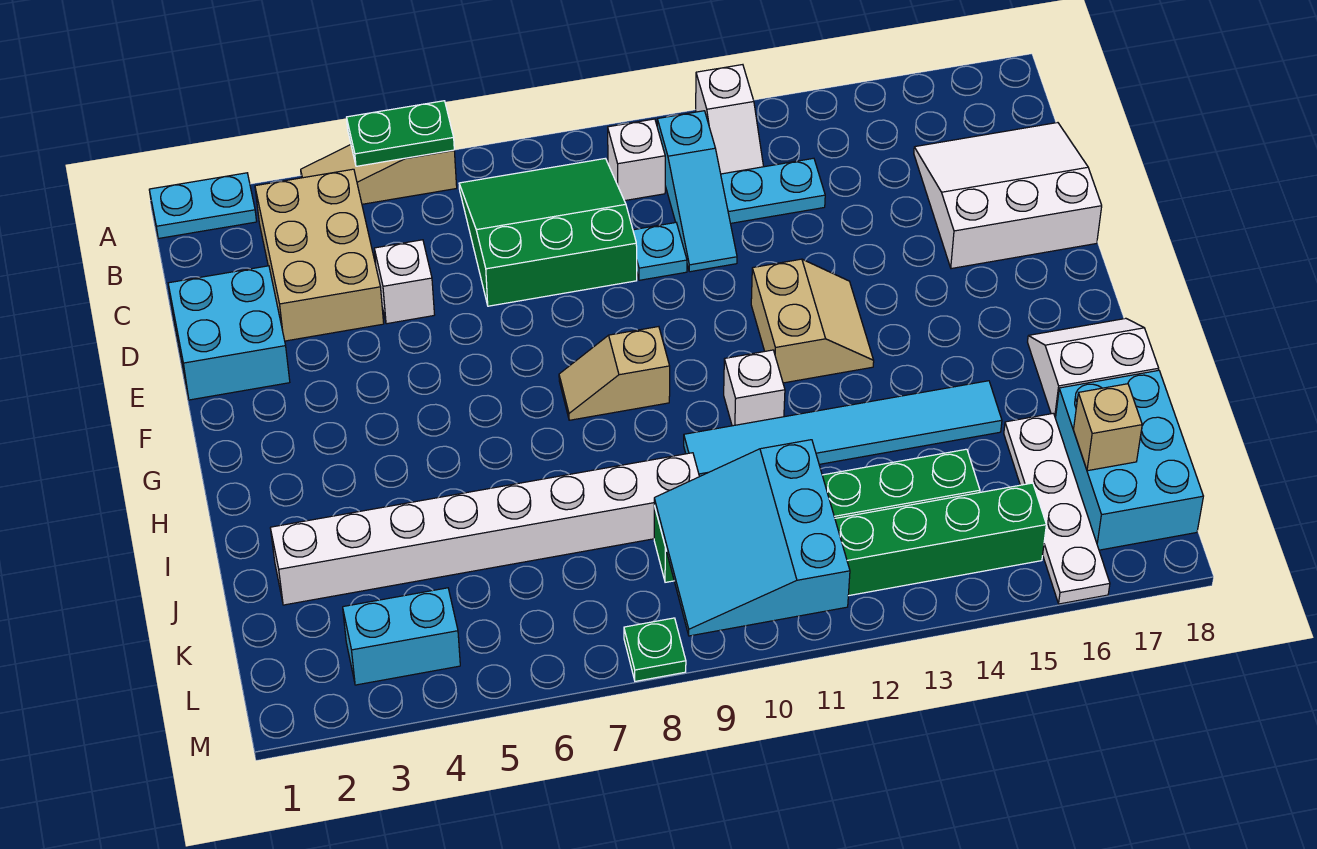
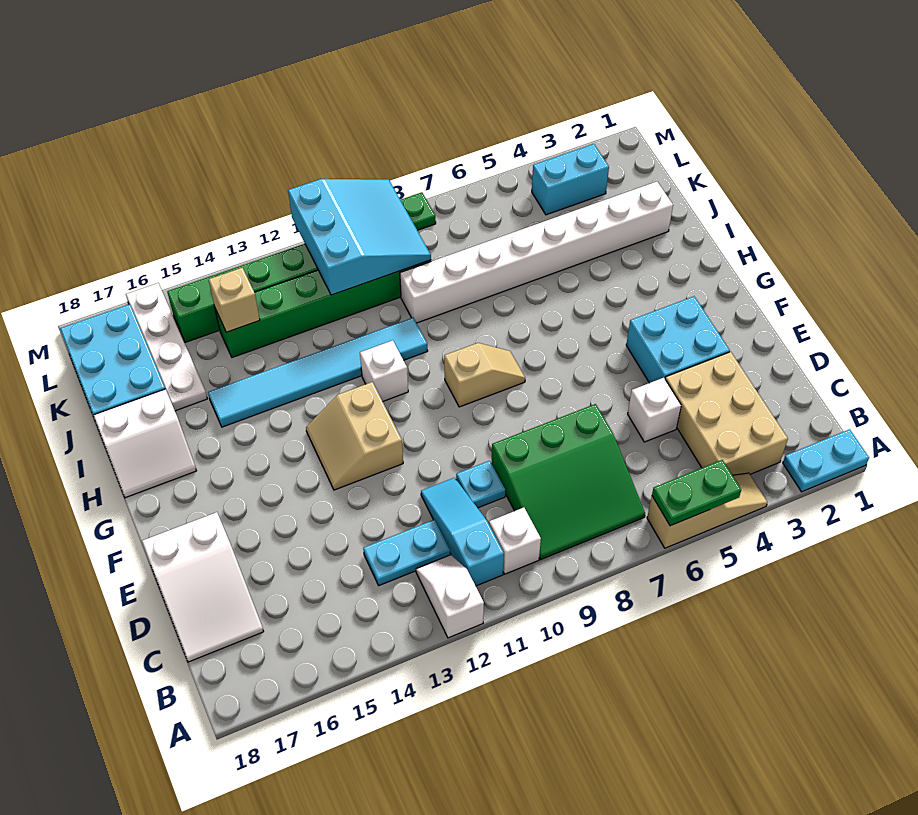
white slope C16:E18 level 1 top E -> white slope C17:E18 level 1 top E
cyan brick D1:E2 level 1 -> cyan brick E3:F4 level 1
tan brick K17 level 2 -> tan brick K14 level 2

